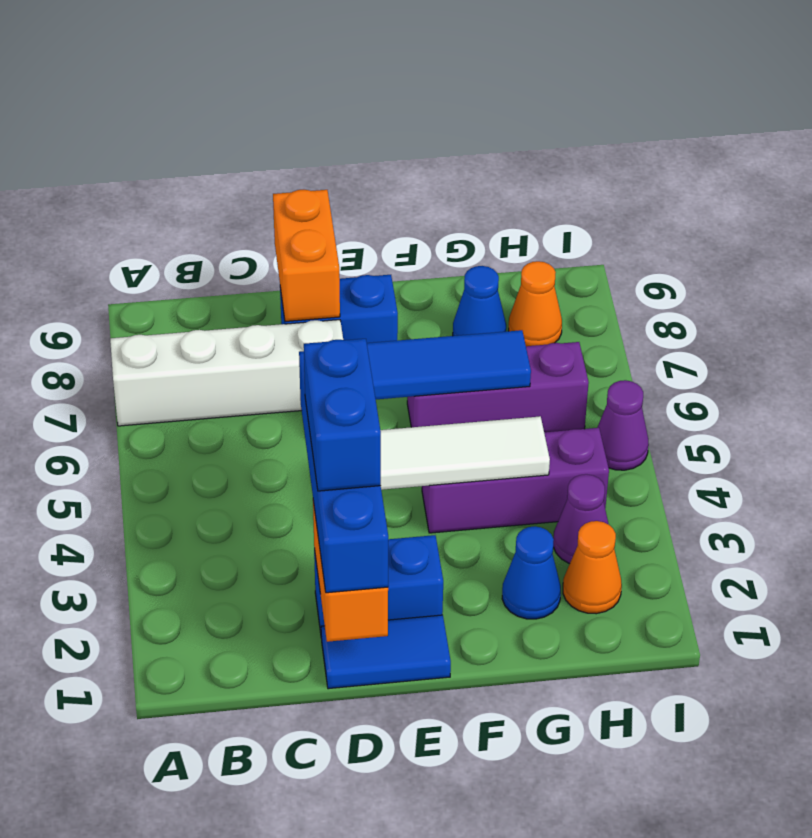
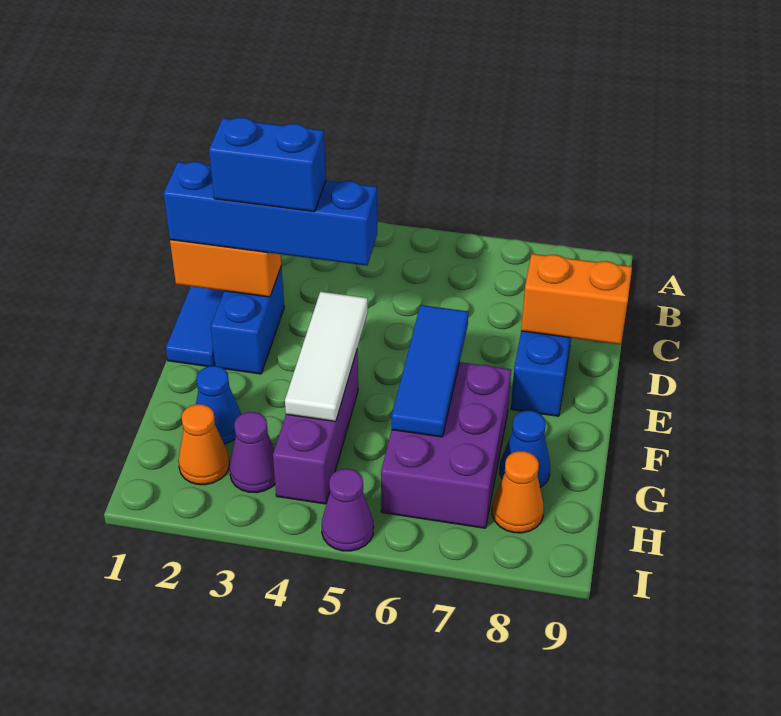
white brick A7:D7 level 1 -> none
purple brick F6:H6 level 1 -> purple brick F6:H7 level 1

